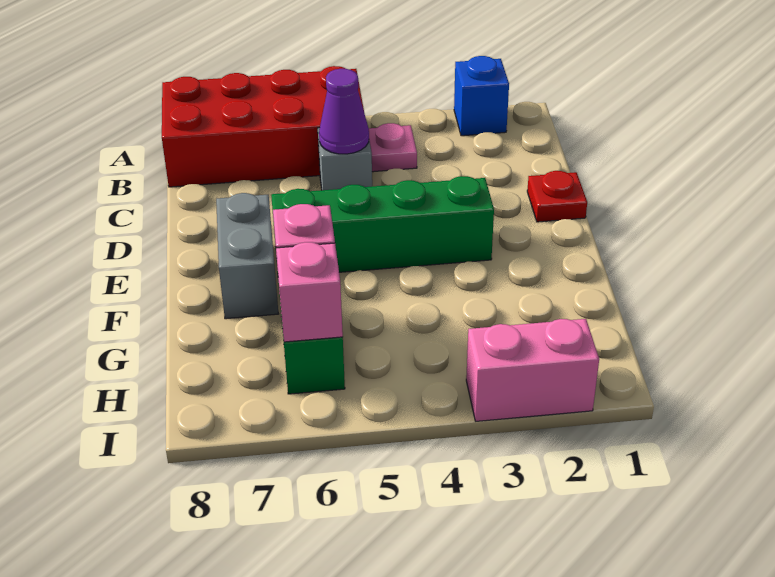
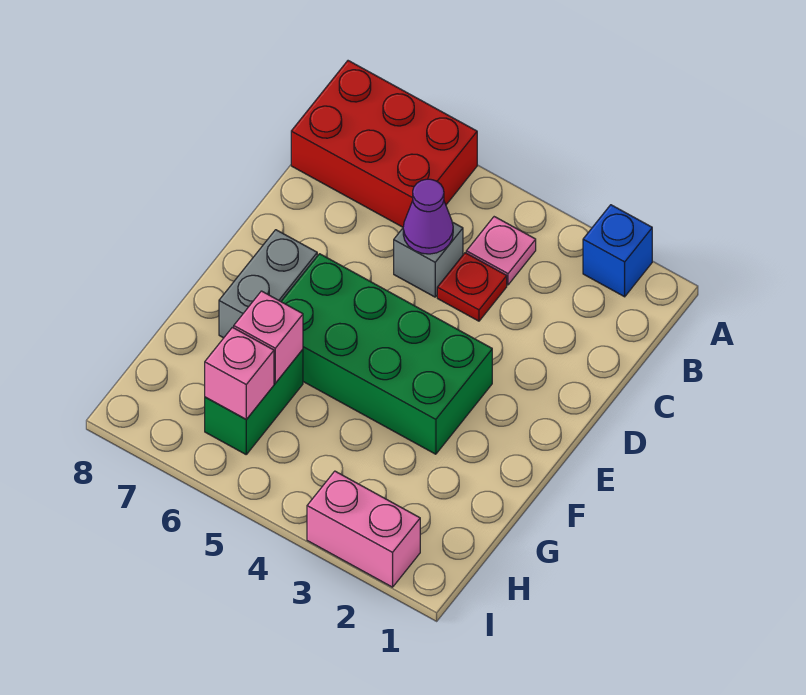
red brick A5:B8 level 1 -> red brick A6:B8 level 1
red plate D1 level 1 -> red plate C4 level 1
green brick E3:E6 level 1 -> green brick E3:F6 level 1

